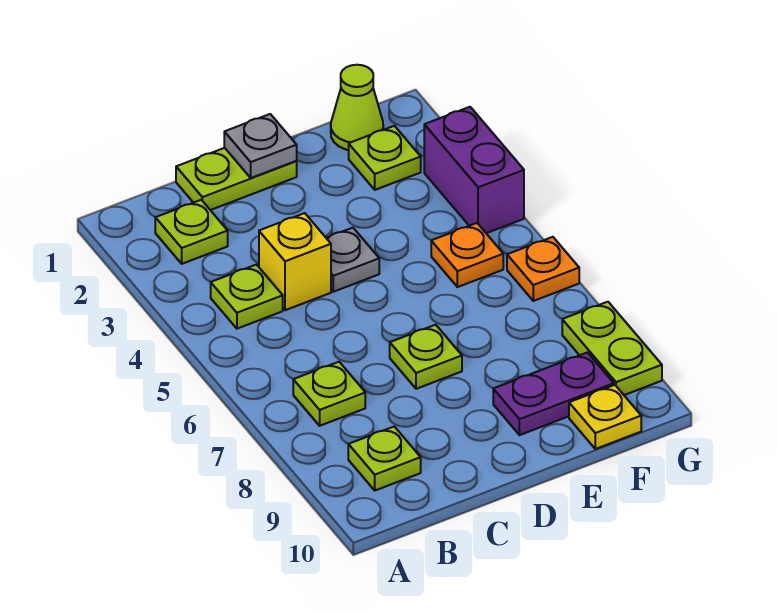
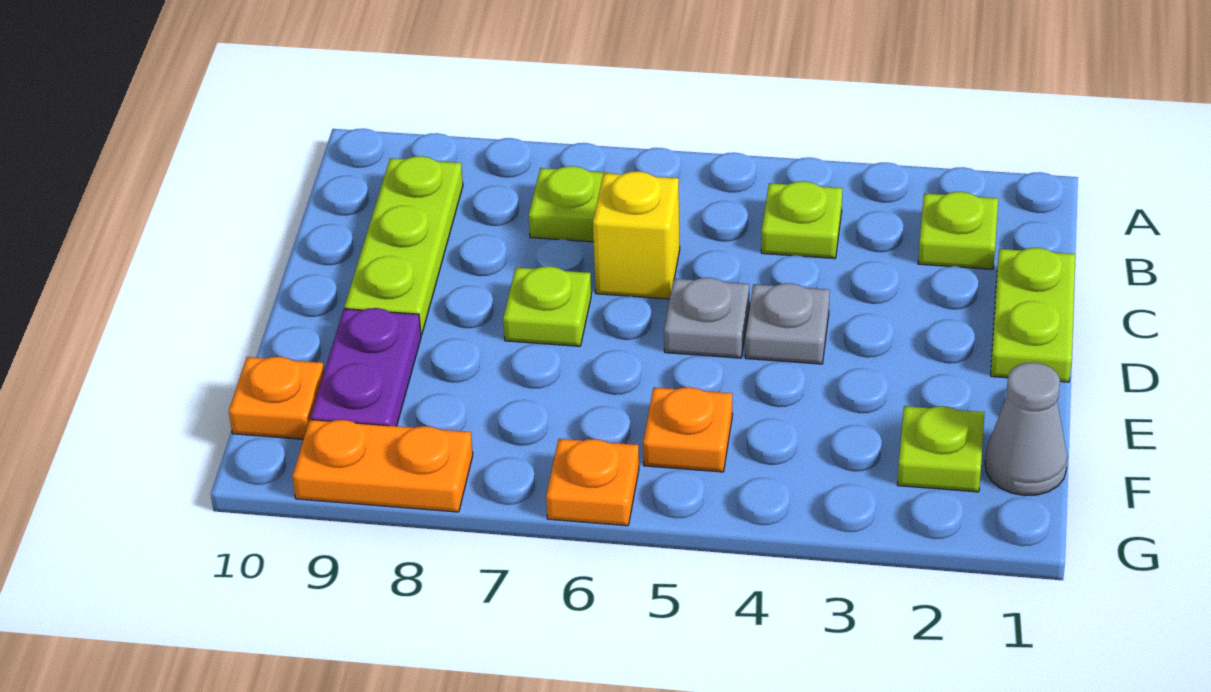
lime plate B9 level 1 -> lime plate B9:D9 level 1
yellow brick C4 level 1 -> yellow brick C6 level 1
grey plate D1 level 2 -> grey plate D5 level 1
lime cone F1 level 1 -> grey cone F1 level 1
yellow plate F10 level 1 -> orange plate F10 level 1
purple brick G3:G4 level 1 -> none
lime plate G8:G9 level 1 -> orange plate G8:G9 level 1

